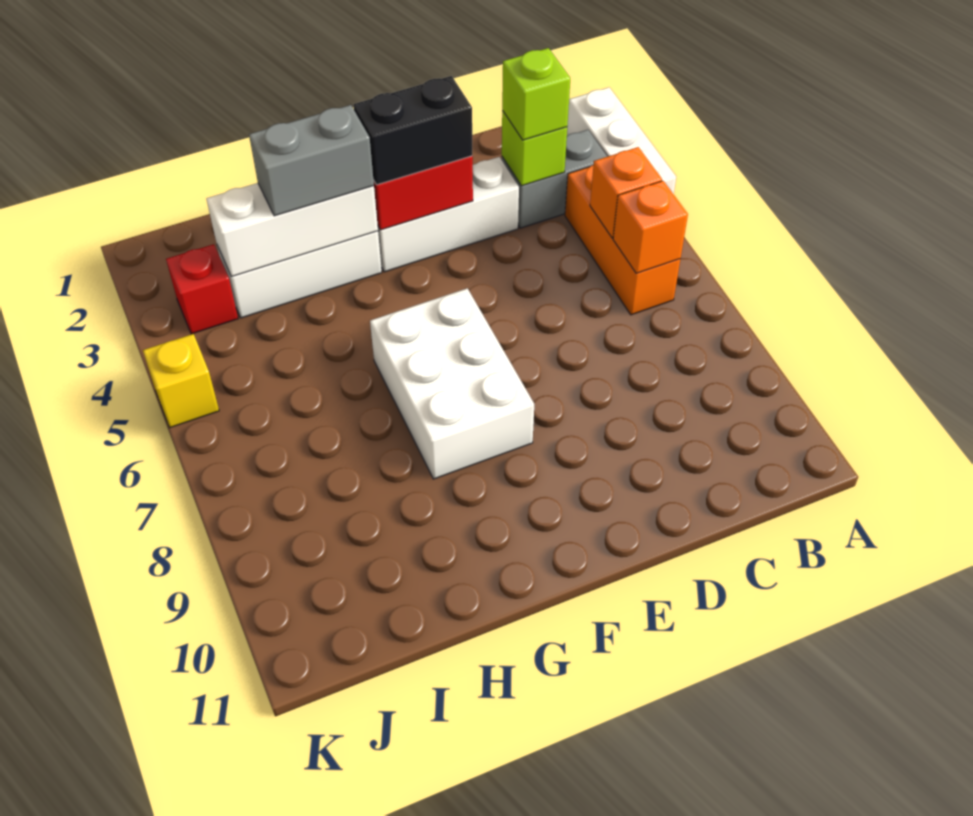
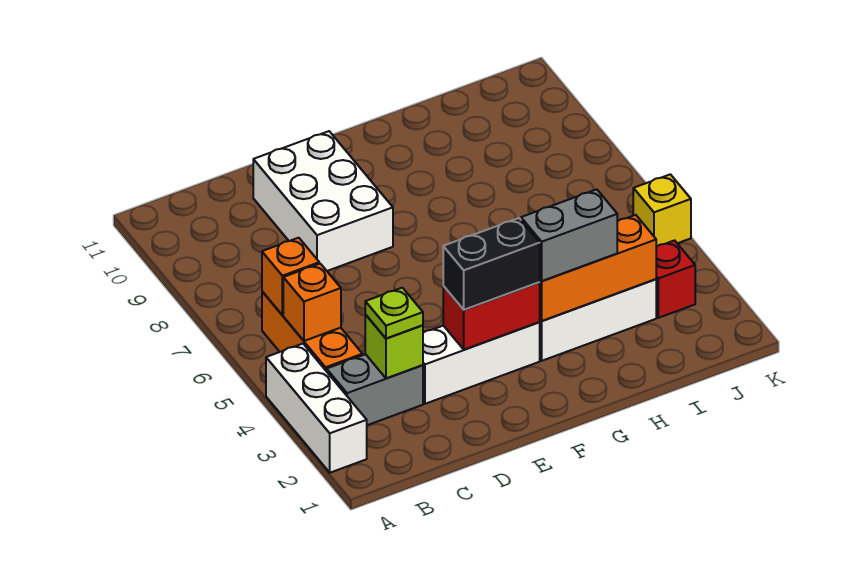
lime brick C3 level 3 -> lime plate C3 level 3
white brick F6:G8 level 1 -> white brick D8:E10 level 1
white brick G3:I3 level 2 -> orange brick G3:I3 level 2

